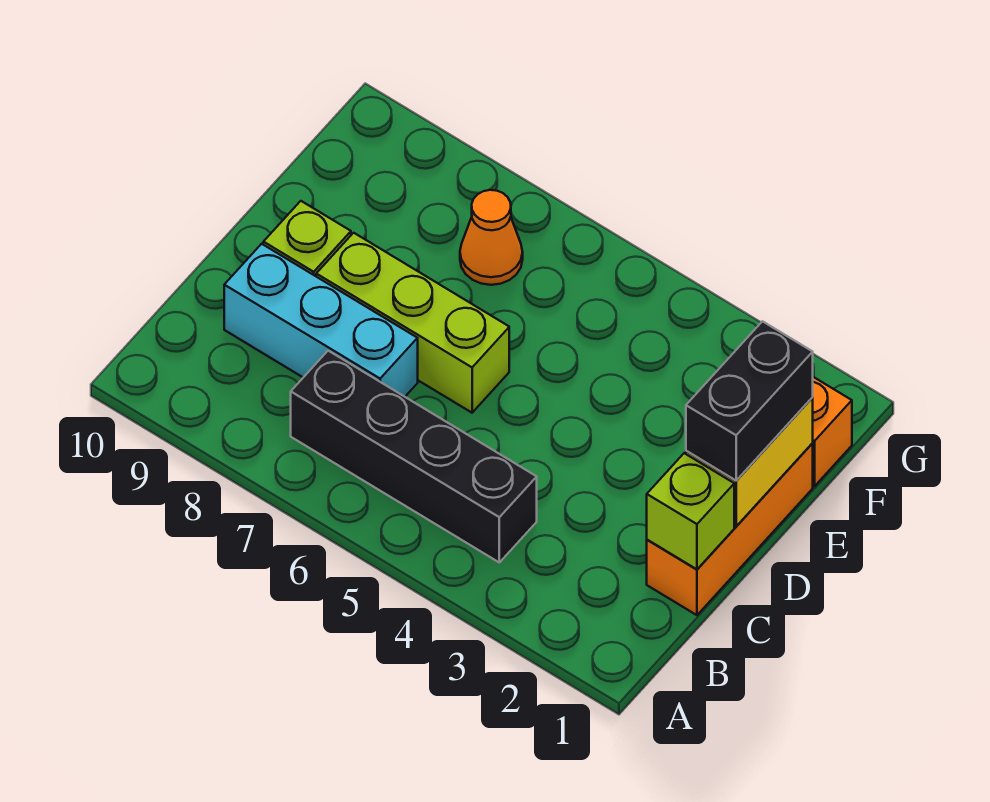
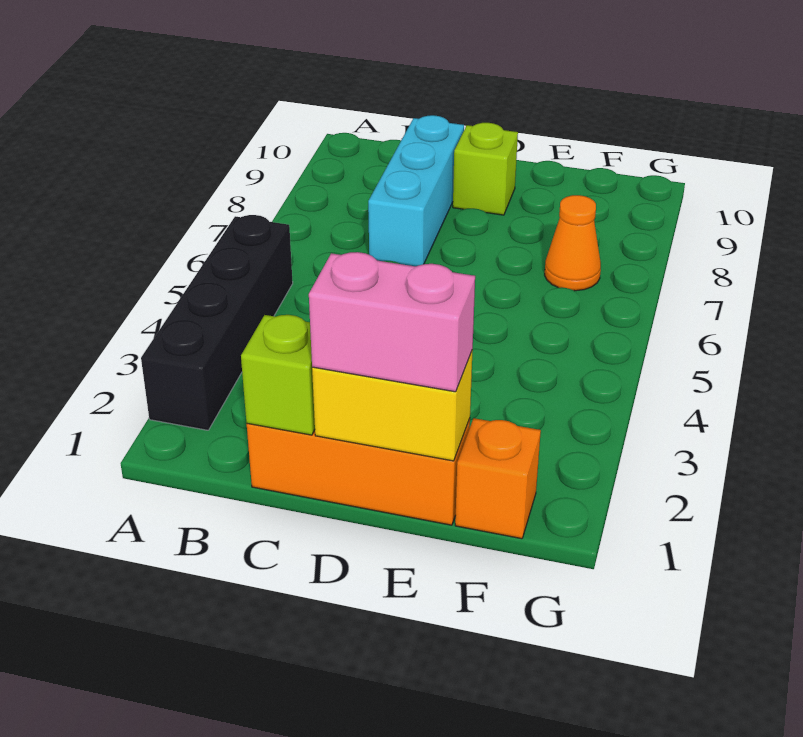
black brick B4:B7 level 1 -> black brick A2:A5 level 1
black brick D1:E1 level 3 -> pink brick D1:E1 level 3
lime brick D6:D8 level 1 -> none

